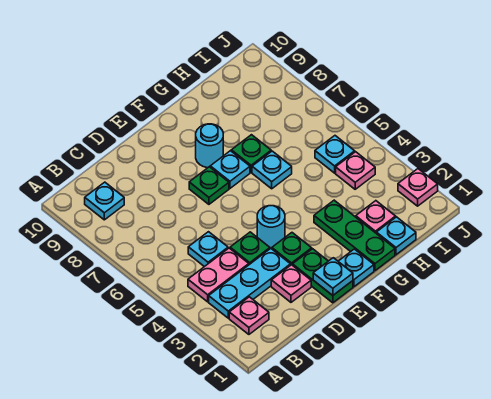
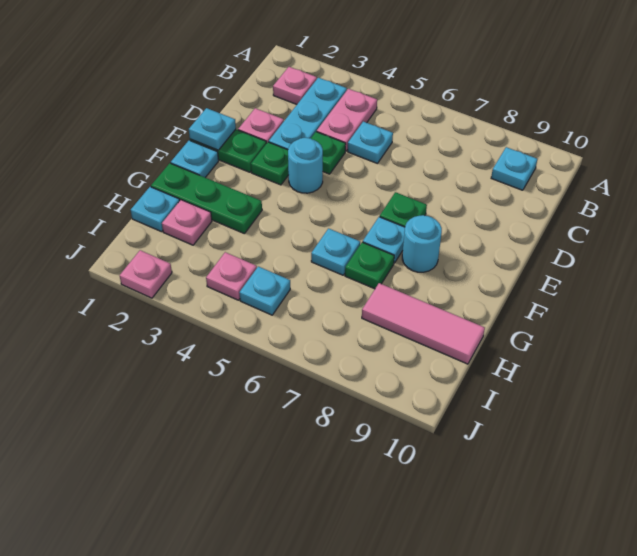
none -> pink tile H8:H10 level 1

